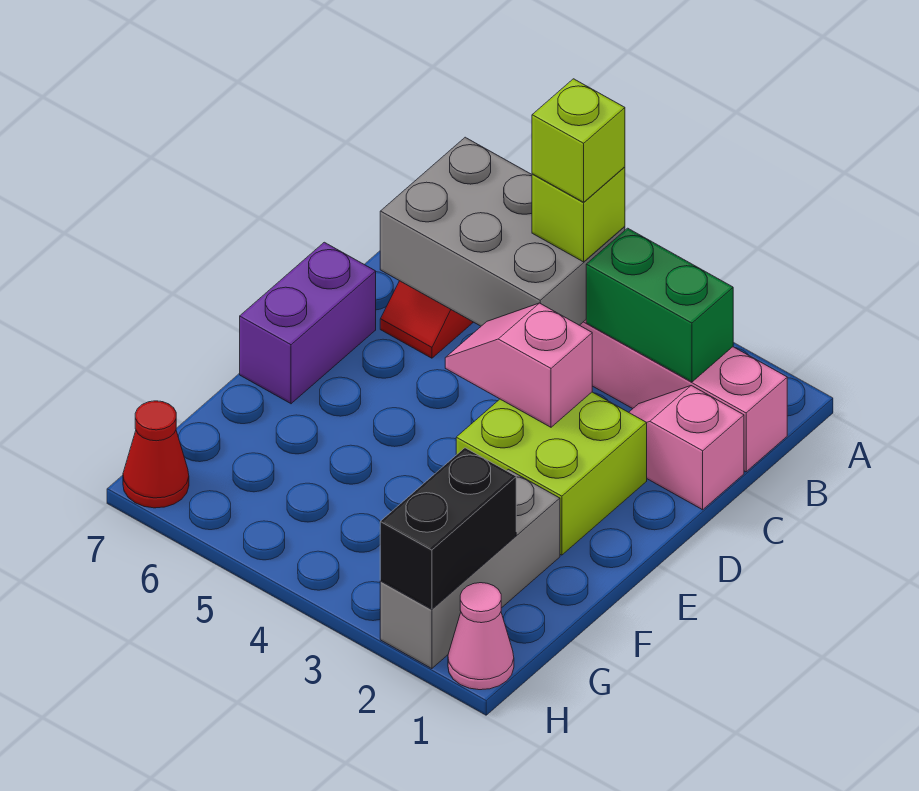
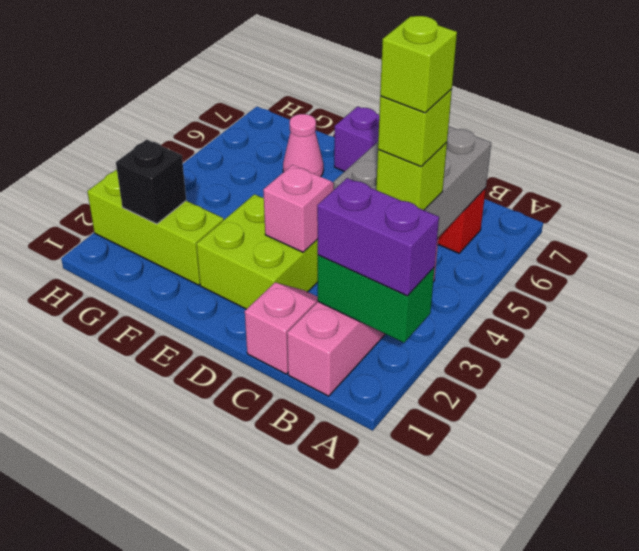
none -> purple brick A2:B2 level 3
green brick B2:B3 level 2 -> green brick A2:B2 level 2
none -> lime brick B4 level 5
grey brick F2:H2 level 1 -> lime brick F2:H2 level 1
black brick G2:H2 level 2 -> black brick G2 level 2
pink cone H1 level 1 -> pink cone F6 level 1
red cone H7 level 1 -> none

